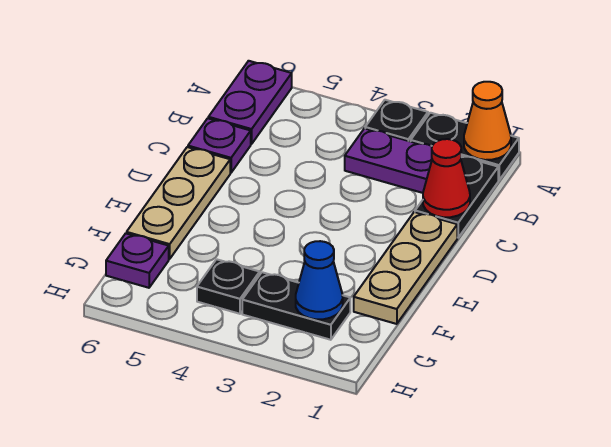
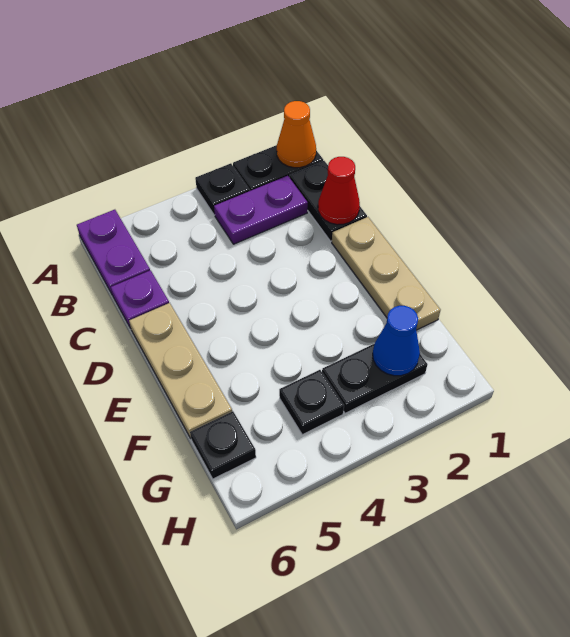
purple plate G6 level 1 -> black plate G6 level 1

